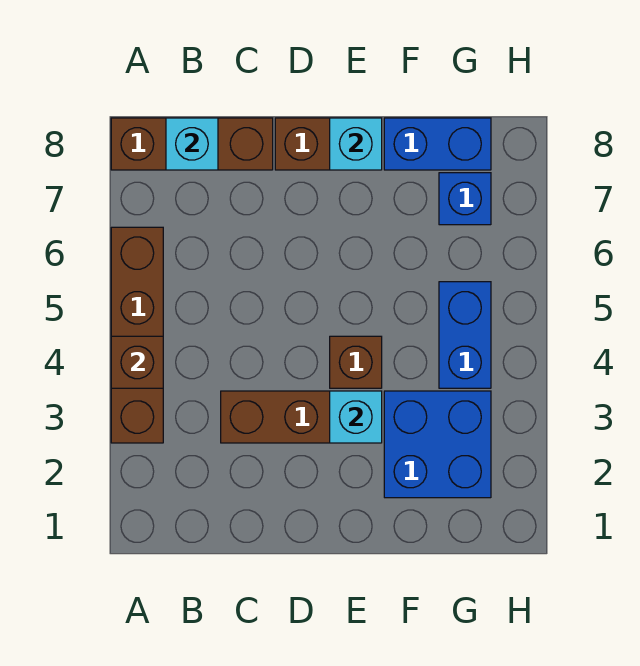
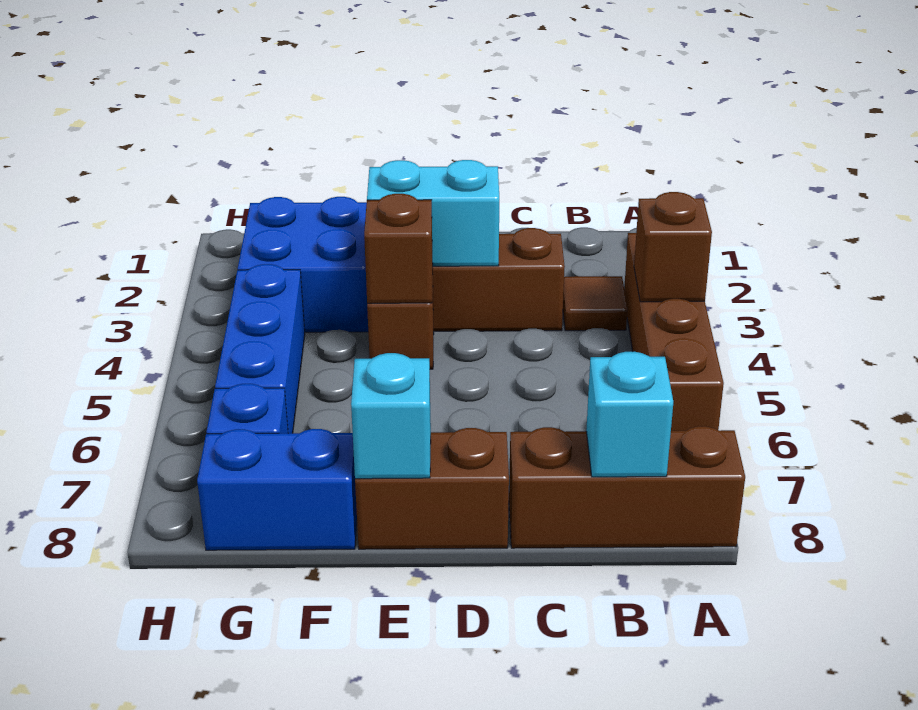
none -> brown tile B3 level 1
cyan brick E3 level 2 -> cyan brick D3:E3 level 2
none -> brown brick E4 level 2
blue brick G4:G5 level 1 -> blue brick G4:G6 level 1

